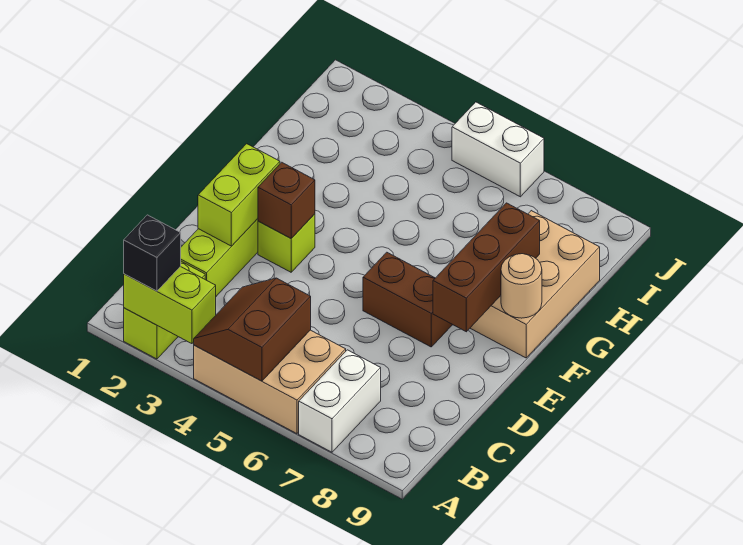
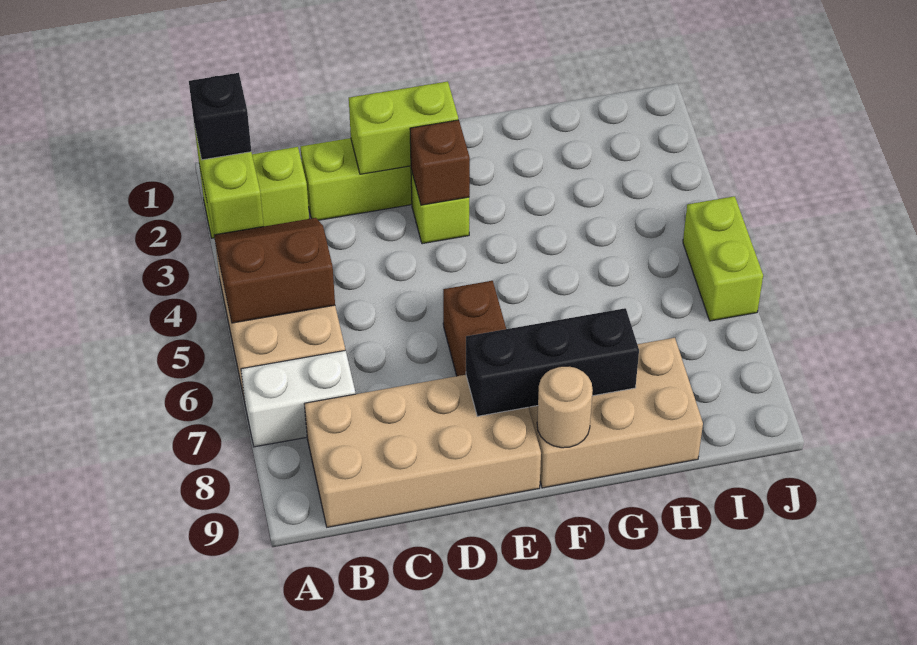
none -> tan brick B8:E9 level 1
brown brick E8:G8 level 2 -> black brick E8:G8 level 2
white brick J5:J6 level 1 -> lime brick J5:J6 level 1

